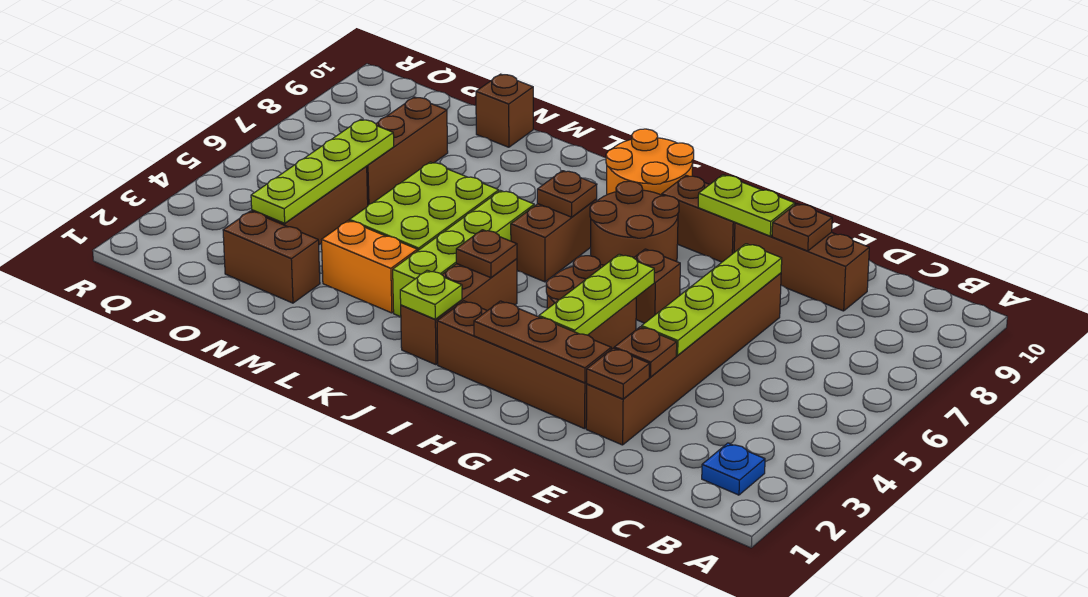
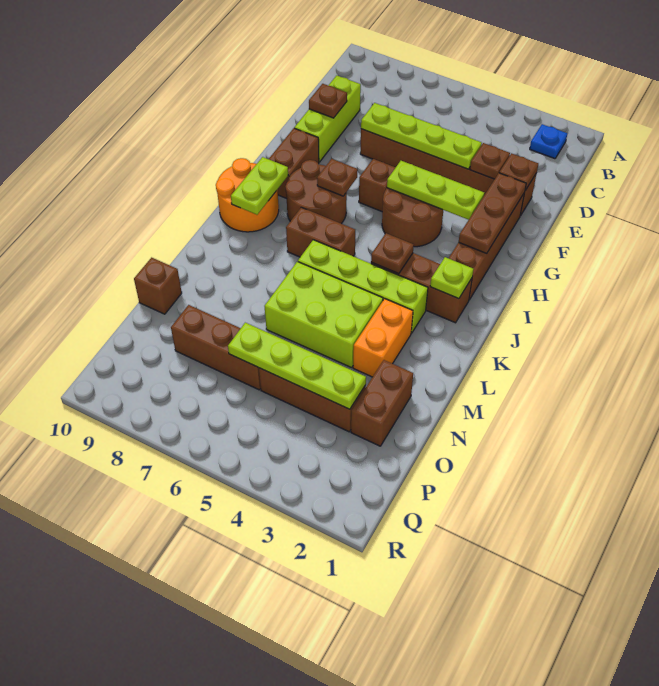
brown brick D9:F9 level 1 -> lime brick D9:F9 level 1
lime plate F9:G9 level 2 -> lime plate I9:J9 level 2
brown plate J7 level 2 -> brown plate H7 level 2

